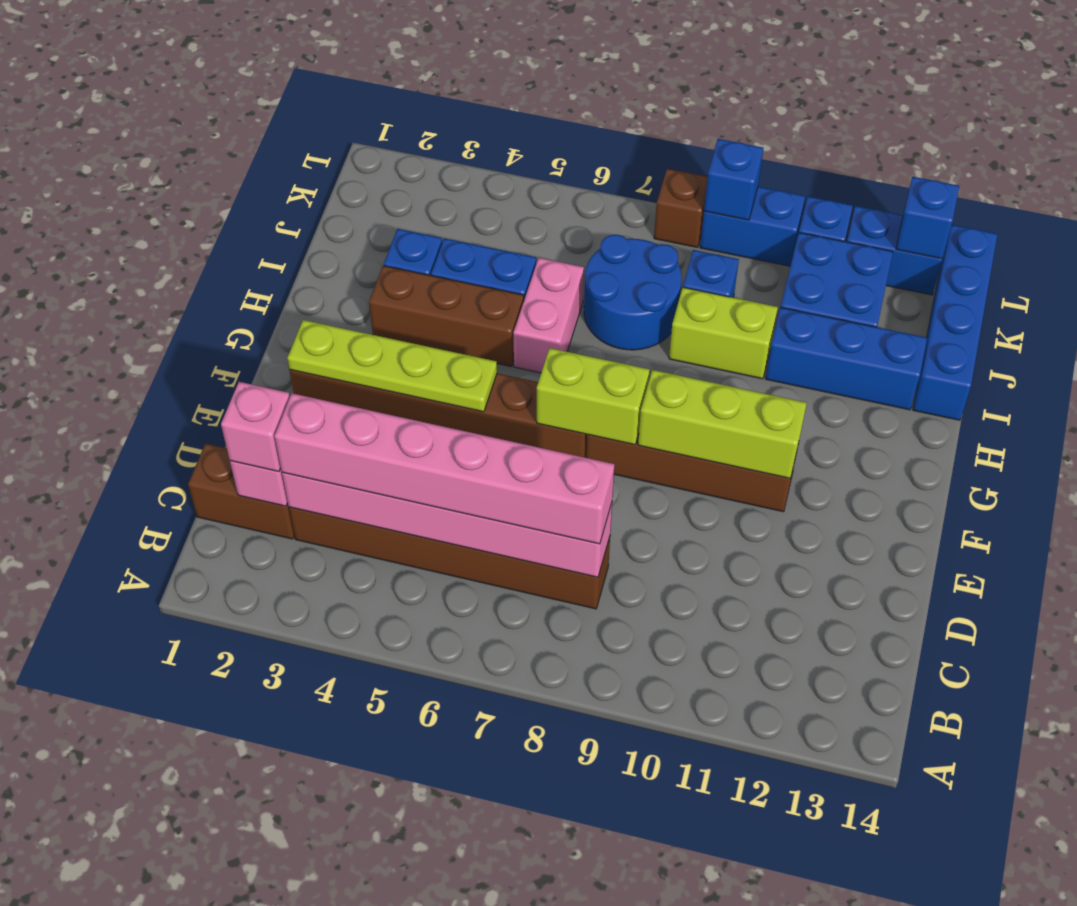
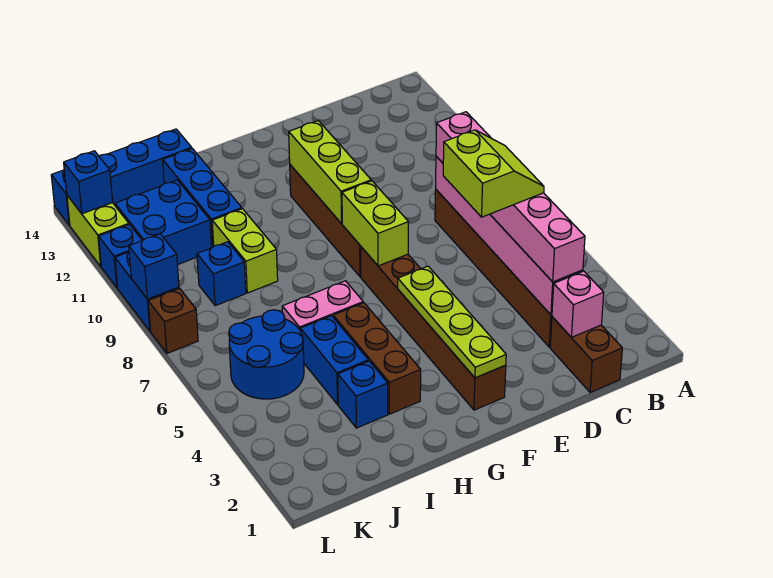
pink brick C2 level 3 -> none
none -> lime slope C5:D6 level 4 top D
blue round brick I7:J8 level 1 -> blue round brick J5:K6 level 1
blue brick L12:L13 level 1 -> lime brick L12:L13 level 1

